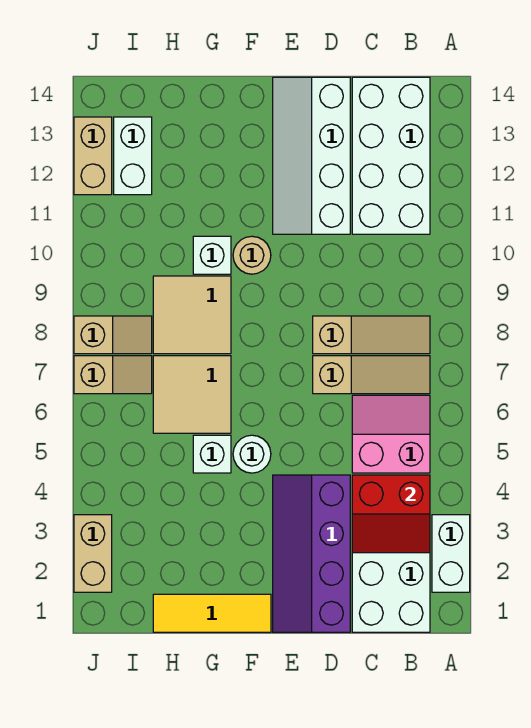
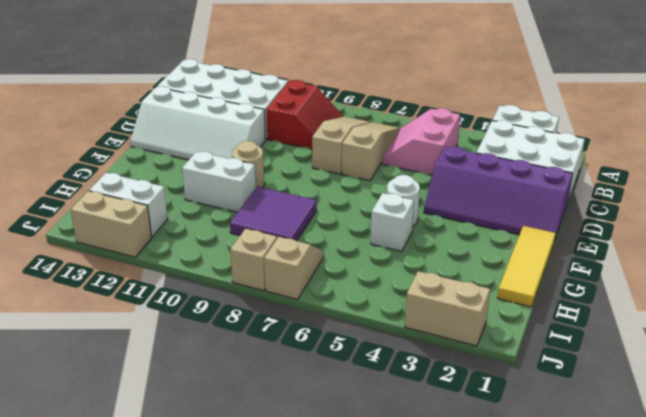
red slope B3:C4 level 2 top 4 -> red slope B9:C10 level 1 top 10
tan tile G6:H7 level 1 -> none
tan tile G8:H9 level 1 -> purple tile G8:H9 level 1
white brick G10 level 1 -> white brick G10:G11 level 1

